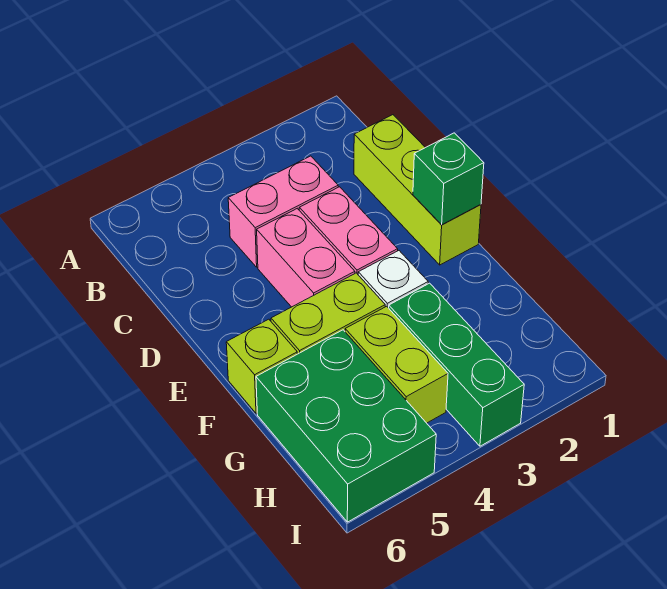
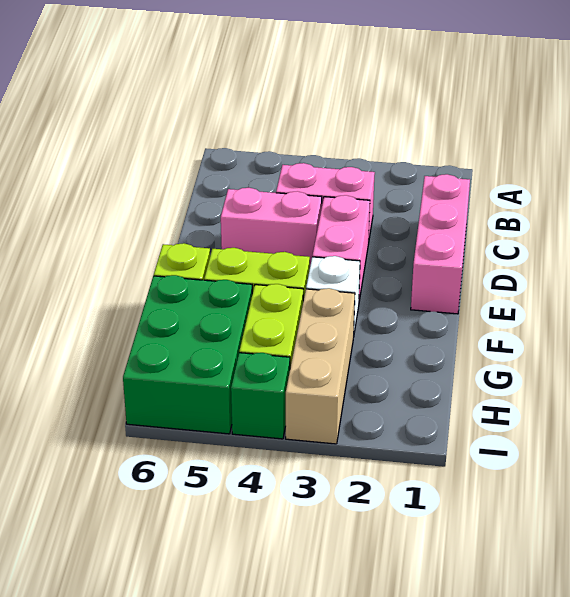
lime brick C1:E1 level 1 -> pink brick C1:E1 level 1
pink brick D4:E4 level 1 -> pink brick D4:D5 level 1
green brick E1 level 2 -> green brick I4 level 1
green brick G3:I3 level 1 -> tan brick G3:I3 level 1

